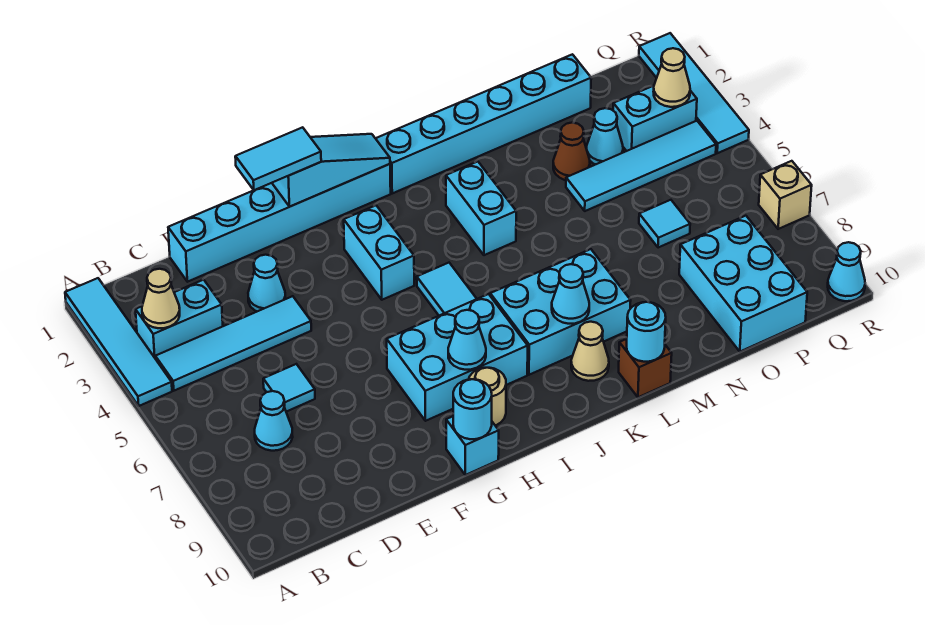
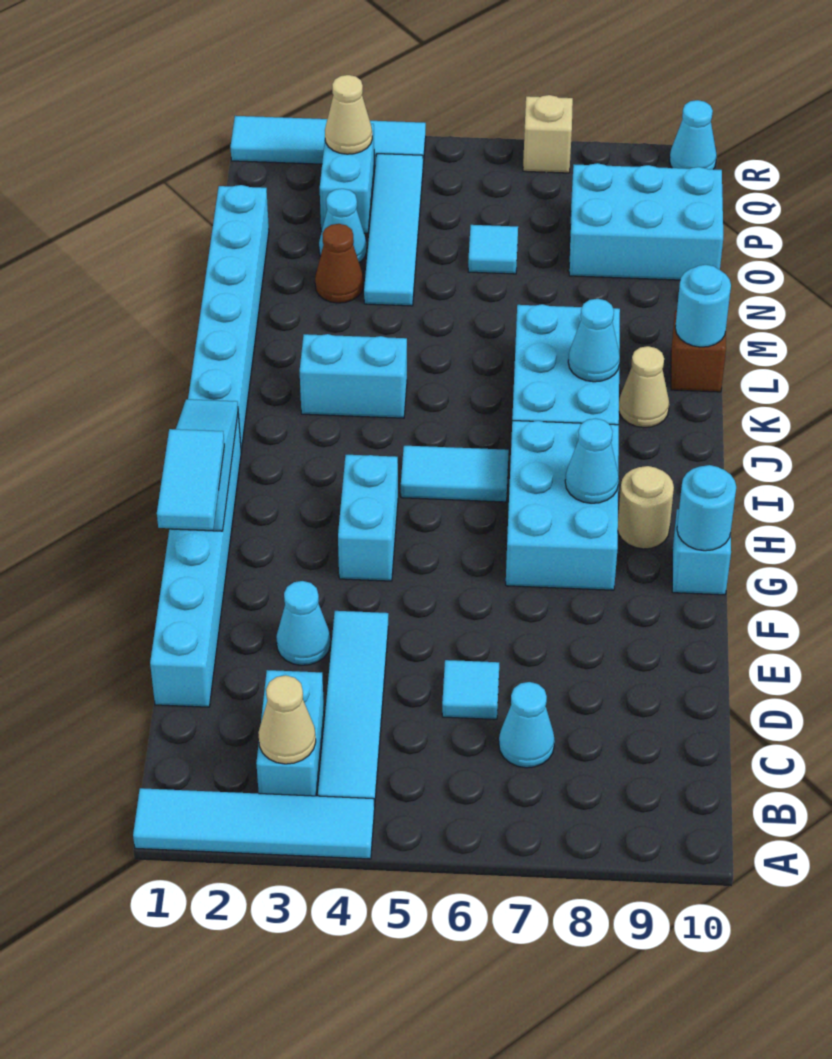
cyan brick H3:H4 level 1 -> cyan brick G4:H4 level 1

